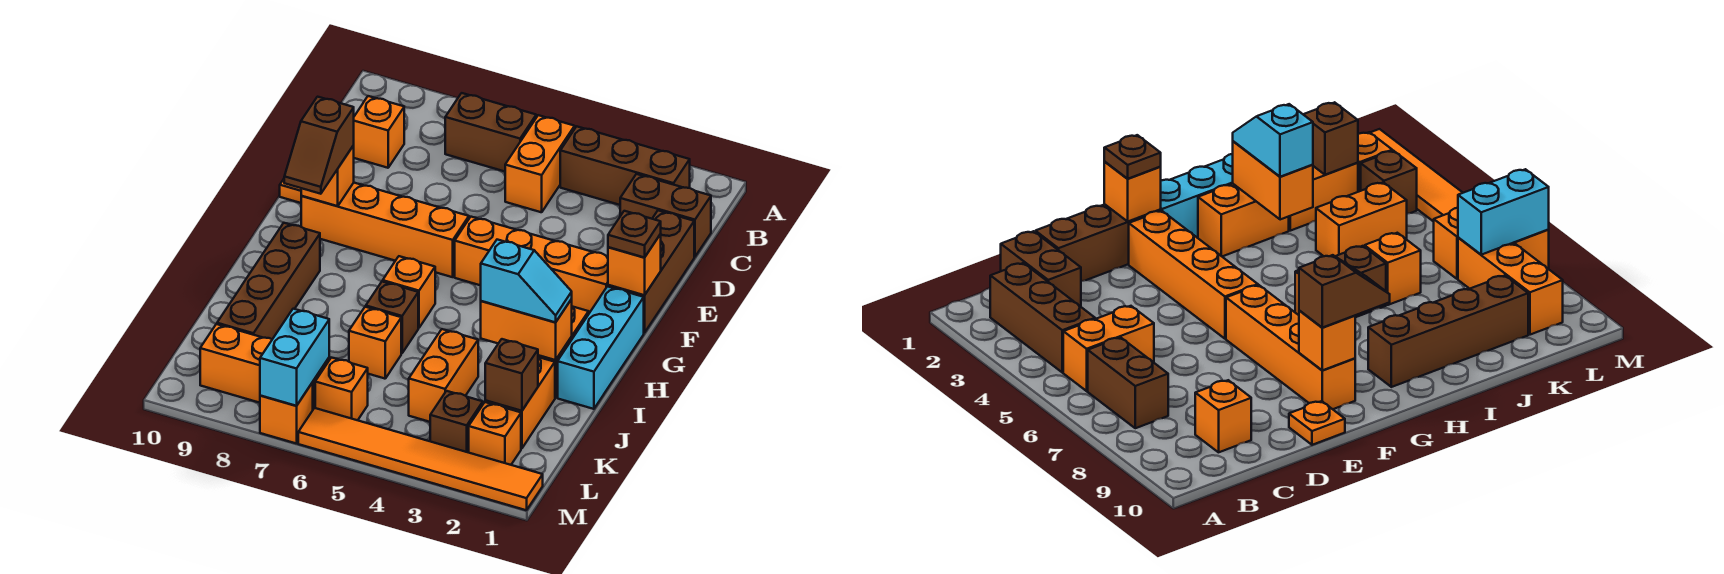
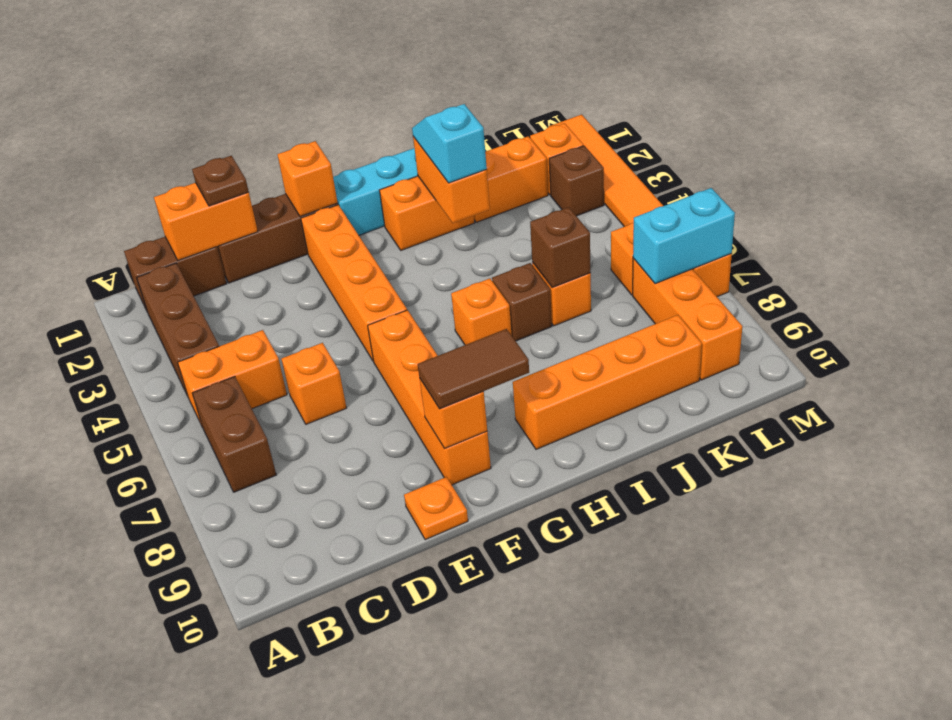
brown brick C1:C2 level 1 -> brown brick B1:C1 level 1
orange brick C9 level 1 -> orange brick D6 level 1
brown plate F1 level 3 -> brown plate D1 level 3
brown slope F9:G9 level 3 top F -> brown tile F9:G9 level 3
brown brick H9:K9 level 1 -> orange brick H9:K9 level 1
orange brick J4:K4 level 1 -> orange brick C1:D1 level 2
brown brick K2 level 2 -> brown brick J6 level 2

